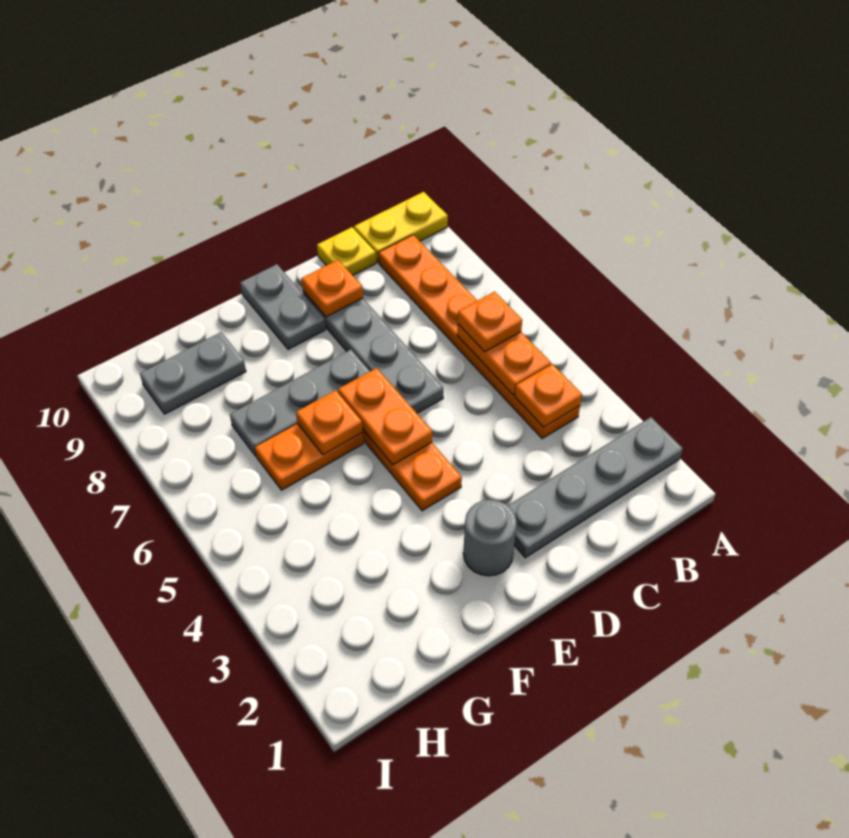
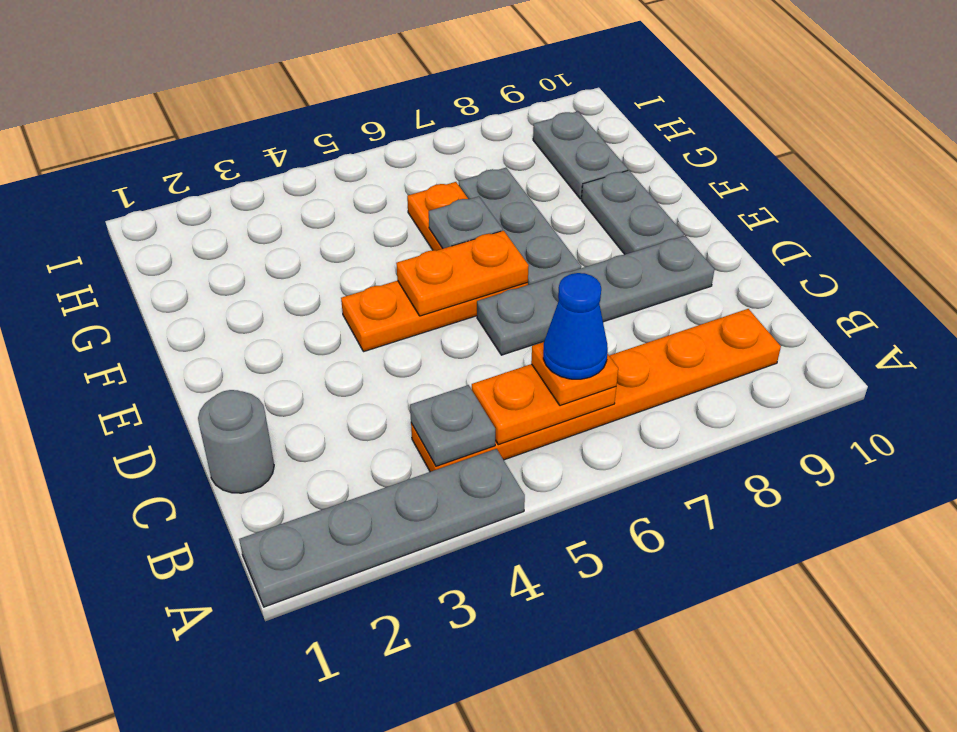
grey plate A2:D2 level 1 -> grey plate A1:A4 level 1
yellow plate A10:B10 level 1 -> none
orange plate B4 level 2 -> grey plate B4 level 2
none -> blue cone B6 level 4
yellow plate C10 level 1 -> none
orange plate D9 level 2 -> none
grey round brick E2 level 1 -> grey round brick C1 level 1
grey plate E9:E10 level 1 -> grey plate E9:F9 level 1
orange plate F6 level 2 -> grey plate F6 level 2

